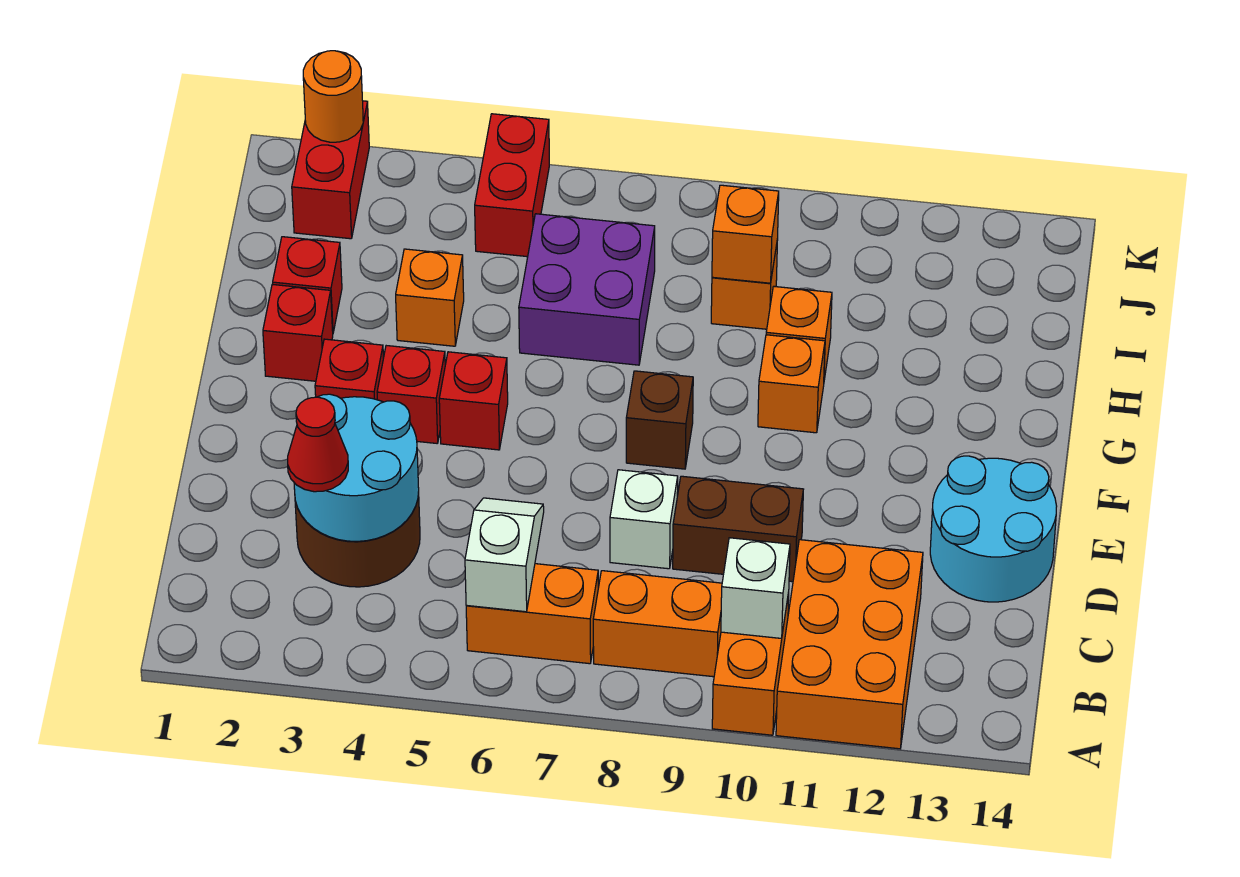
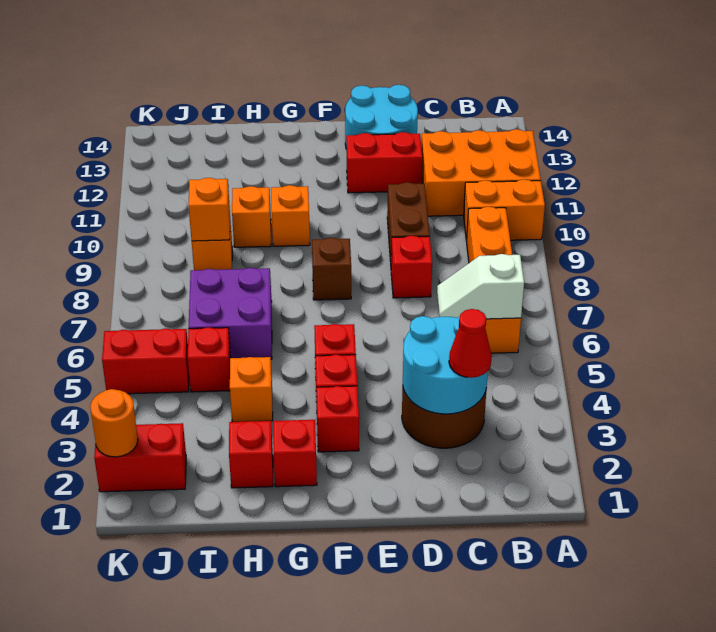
white brick B10 level 2 -> none
white brick D8 level 1 -> red brick D8 level 1
none -> red brick D12:E12 level 1
none -> red brick I5 level 1

